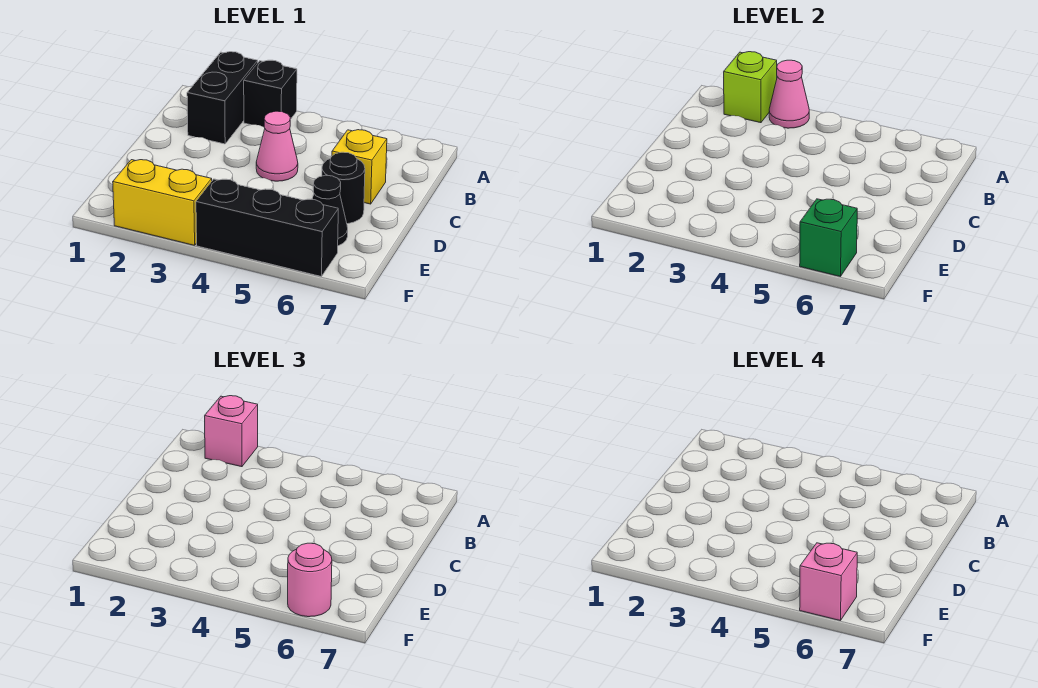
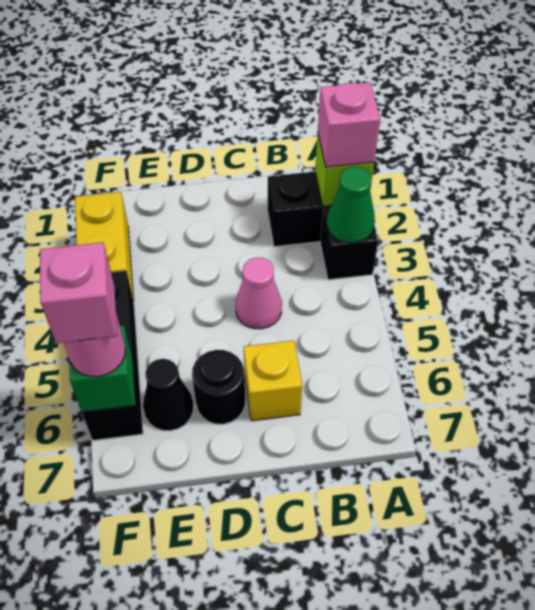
pink cone A3 level 2 -> green cone A3 level 2

